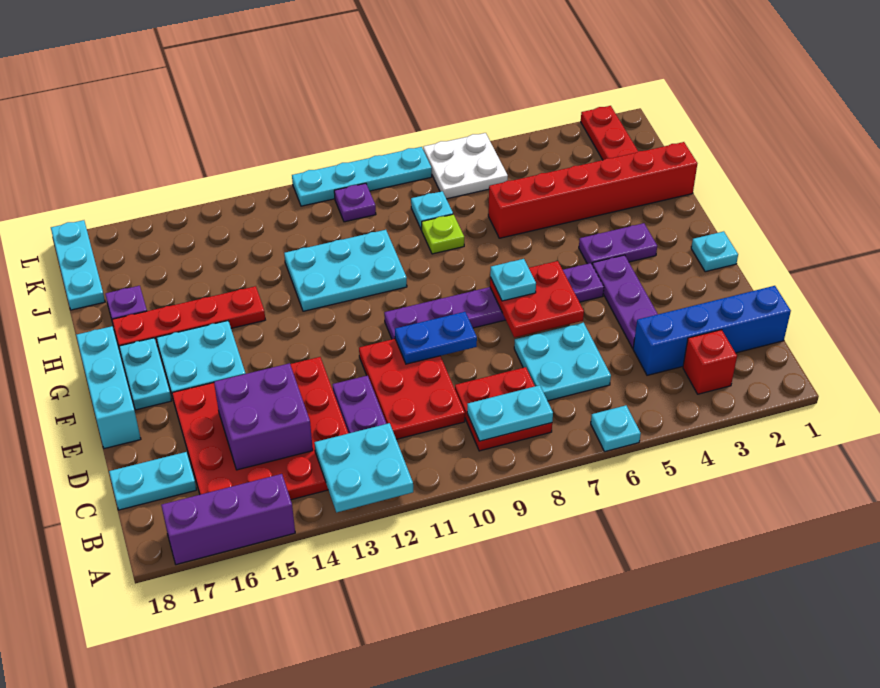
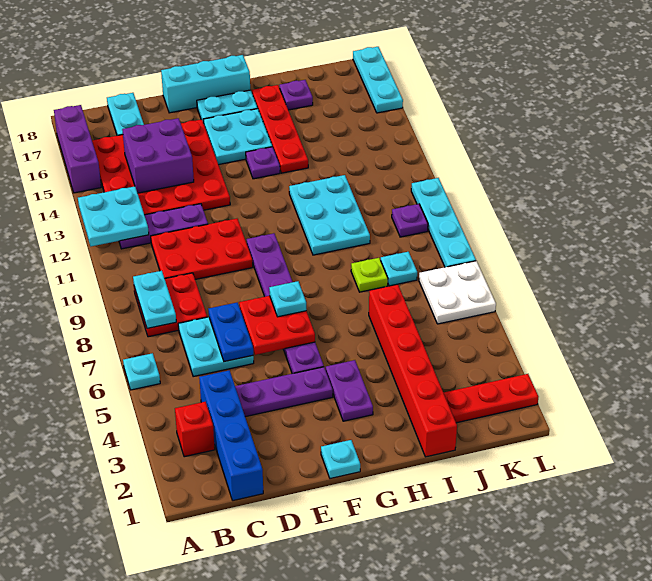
blue plate E9:E10 level 2 -> blue plate D6:D7 level 2
none -> purple plate G14 level 1
cyan plate J18:L18 level 1 -> cyan plate L16:L18 level 1

